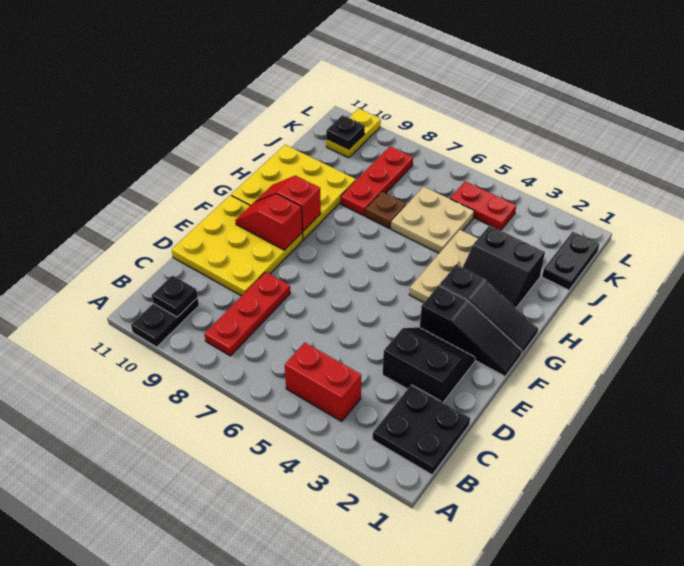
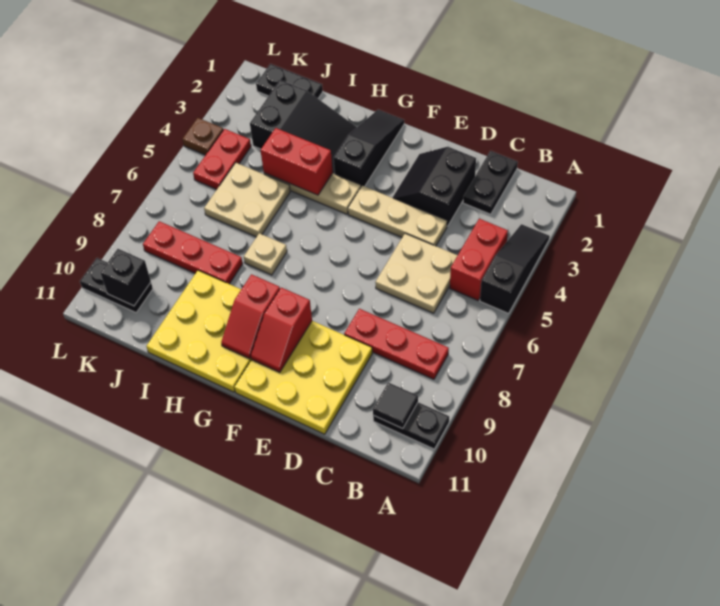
black plate B1:C2 level 1 -> black plate C1:C2 level 1
black plate B10 level 2 -> black tile B10 level 2
none -> tan plate C5:D6 level 1
none -> tan plate D4:F4 level 1
black slope F1:F3 level 1 top 3 -> black slope A3:A5 level 1 top 5
black slope H2:I3 level 1 top I -> black slope H2:J3 level 1 top J
none -> red brick H4:I4 level 2
none -> tan plate H7 level 1
brown plate I7 level 1 -> brown plate L4 level 1
yellow plate K10:L10 level 1 -> black plate K10:L10 level 1
black plate K10 level 2 -> black brick K10 level 2

